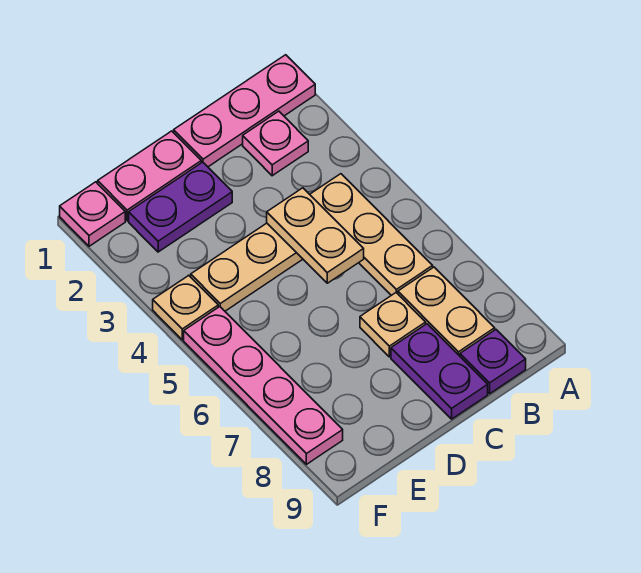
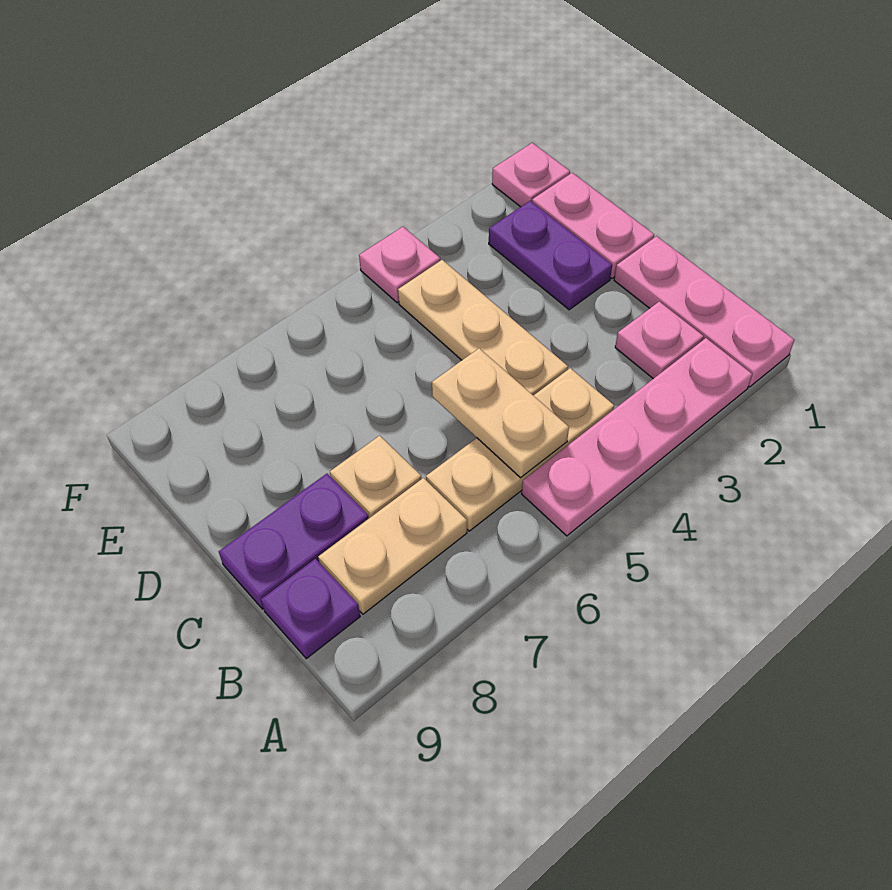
tan plate C4:C5 level 2 -> tan plate B5:C5 level 2
tan plate F4 level 1 -> pink plate F4 level 1
pink plate F5:F8 level 1 -> pink plate A2:A5 level 1

